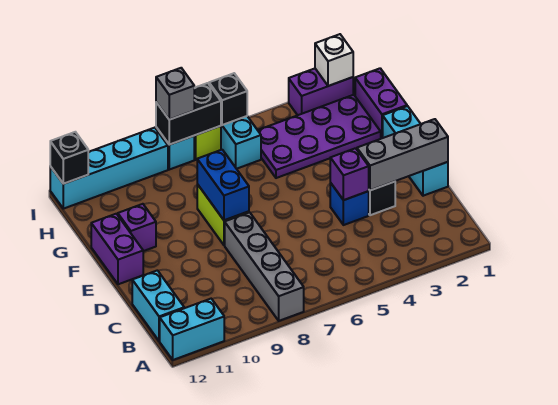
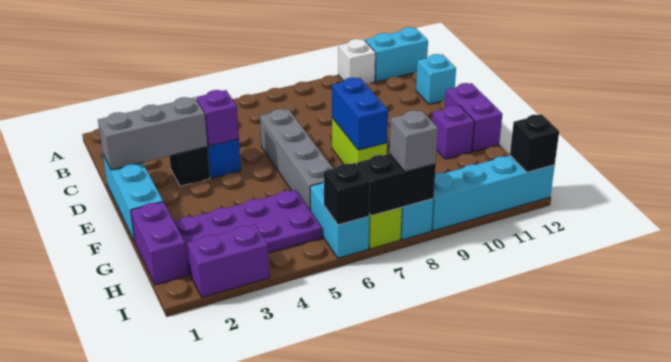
grey brick A8:D8 level 1 -> grey brick D6:G6 level 1
cyan brick B12:C12 level 1 -> cyan brick C12 level 1
white brick I2 level 2 -> white brick A10 level 1

